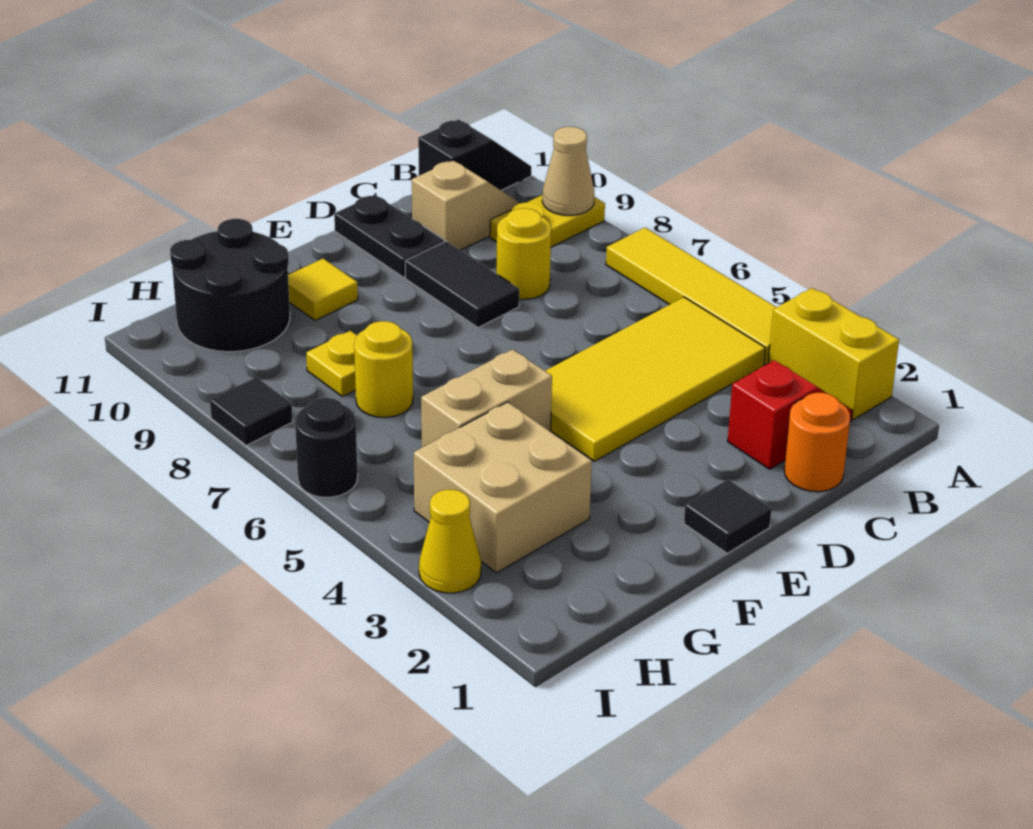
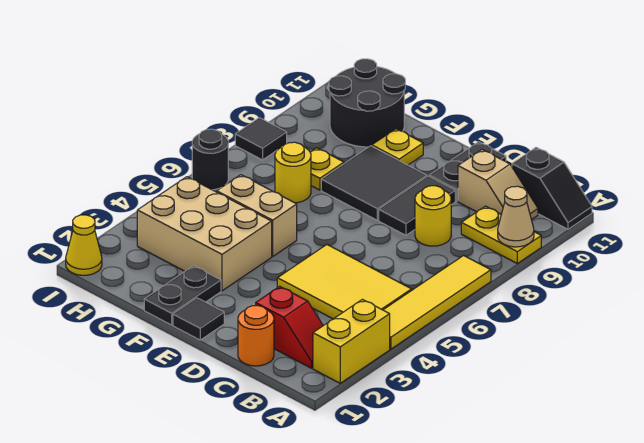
yellow tile B4:E5 level 1 -> yellow tile B4:D5 level 1
none -> black tile E8:F9 level 1
none -> black plate F1:F2 level 1
yellow tile F10 level 1 -> yellow plate F10 level 1
tan brick G3:H4 level 1 -> tan brick F3:H4 level 1
yellow cone I3 level 1 -> yellow cone I1 level 1

